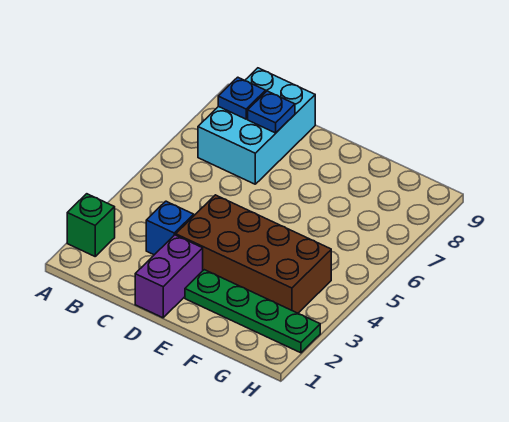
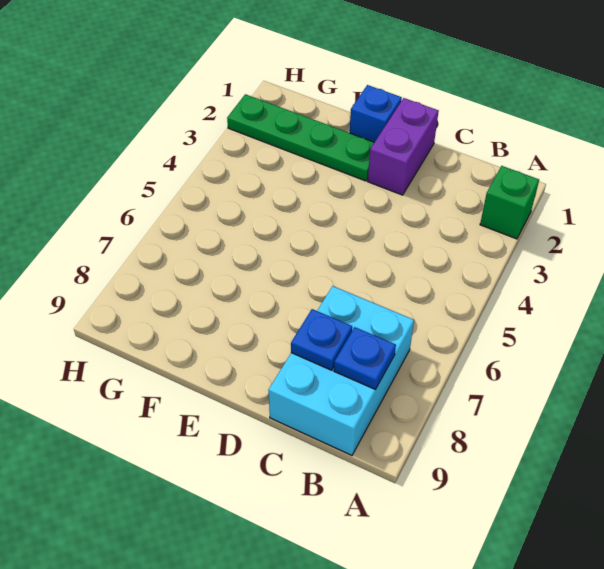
blue brick C3 level 1 -> blue brick E1 level 1
brown brick D3:G4 level 1 -> none

